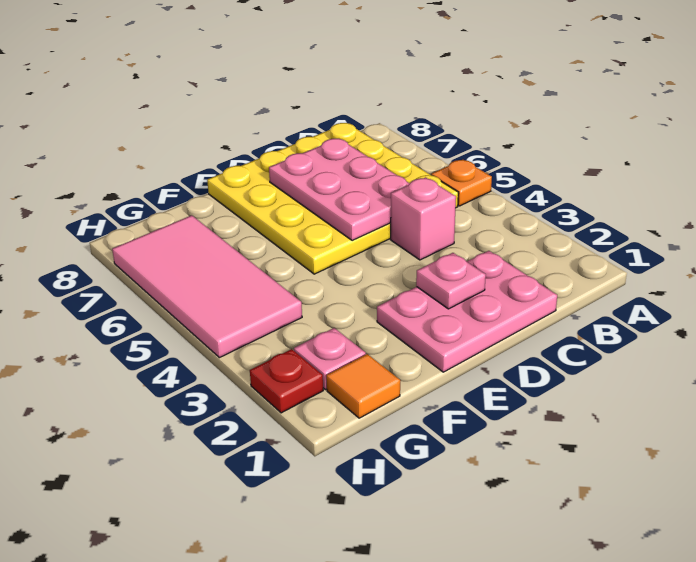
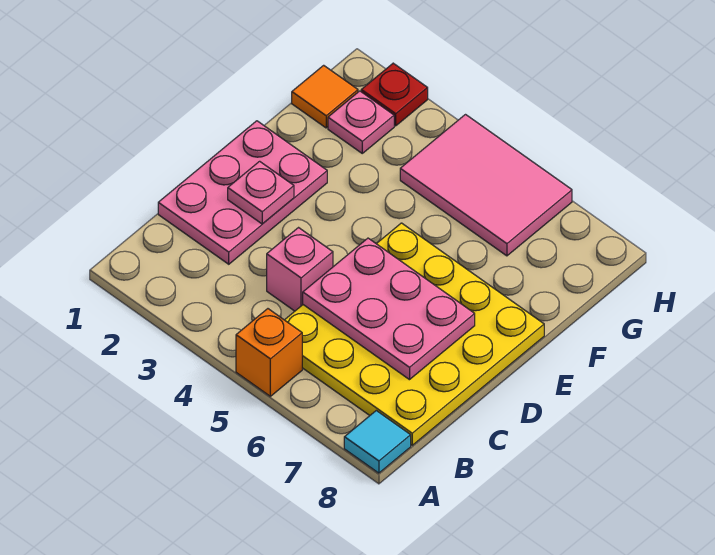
orange plate A5 level 1 -> orange brick A5 level 1
none -> cyan tile A8 level 1
pink tile G4:H7 level 1 -> pink tile G4:H6 level 1

